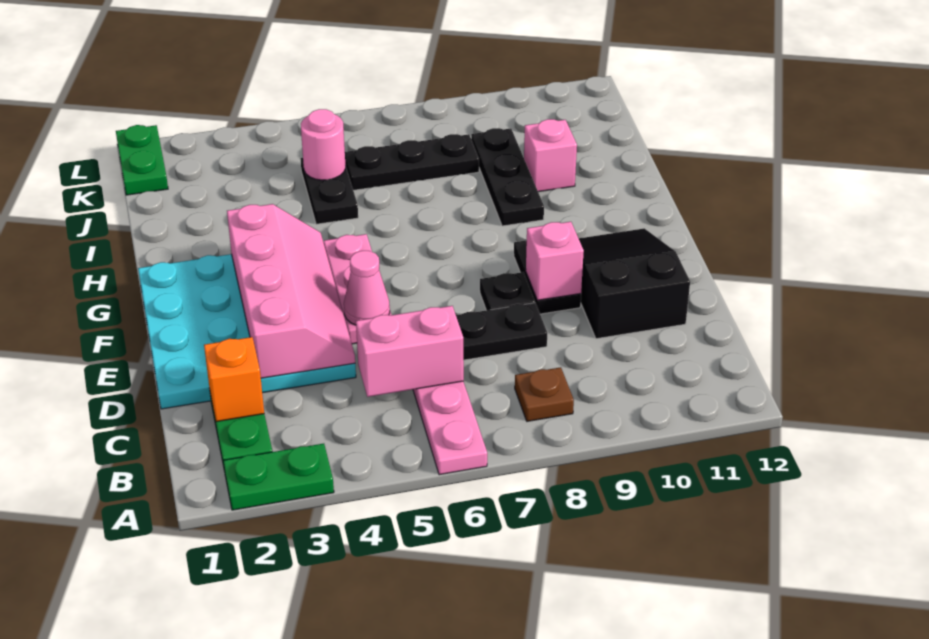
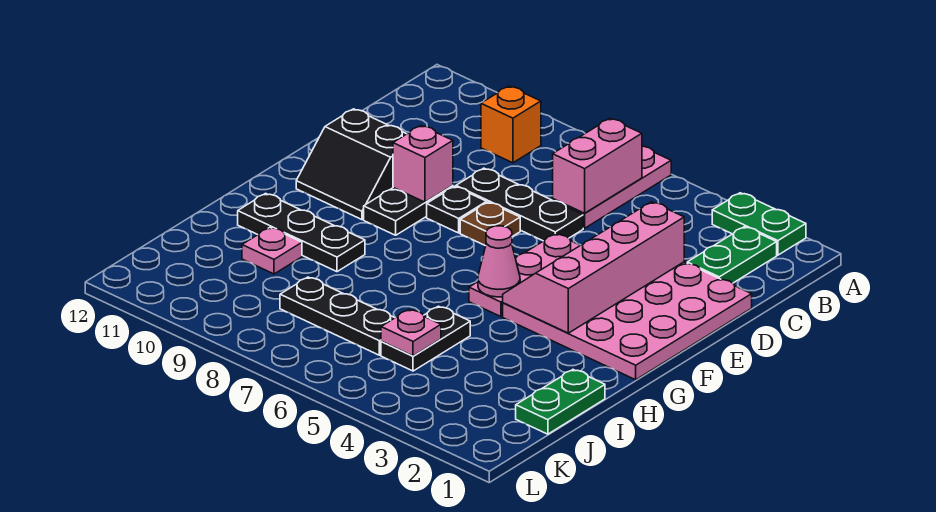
brown plate B8 level 1 -> brown plate E7 level 1
orange brick C2 level 2 -> orange brick B9 level 1
pink brick C5:C6 level 2 -> pink brick B6:C6 level 2
cyan plate D1:G4 level 1 -> pink plate D1:G4 level 1
black slope D10:F11 level 1 top D -> black slope E10:F11 level 1 top E
pink cone E5 level 2 -> pink cone G5 level 2
black plate H9:J9 level 1 -> black plate H9:H11 level 1
pink brick I10 level 1 -> pink plate I10 level 1
pink round brick J5 level 2 -> pink plate J5 level 2
green plate K1:L1 level 1 -> green plate I1:J1 level 1

